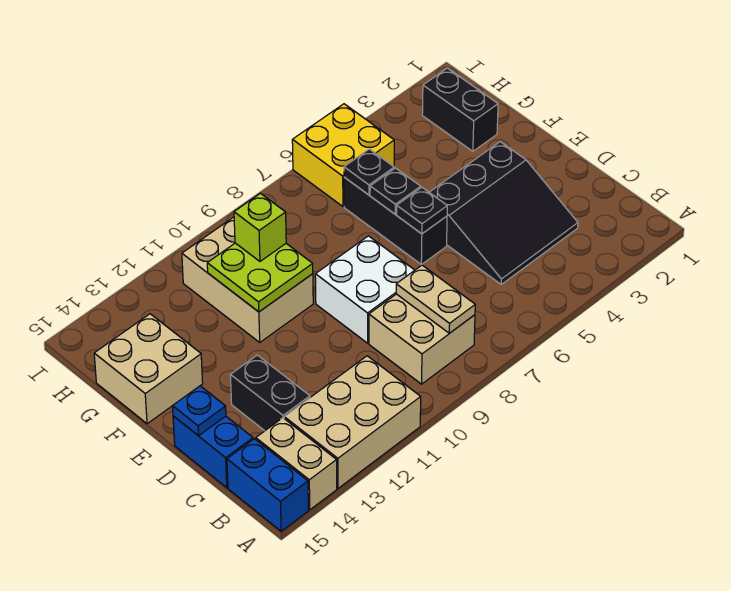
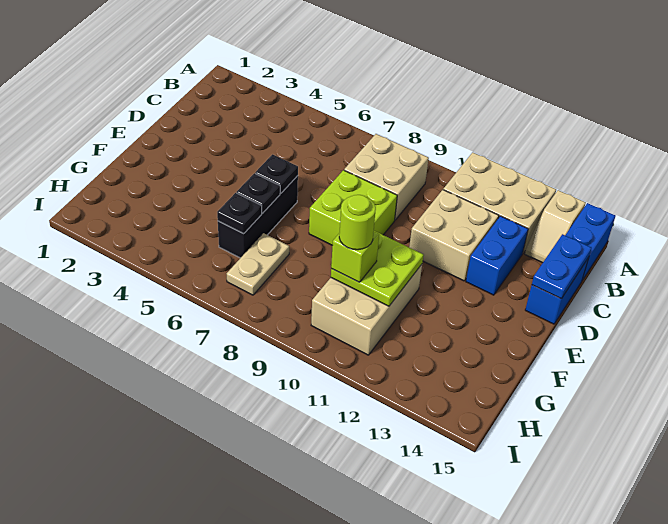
tan brick A14:B14 level 1 -> tan slope A14:B14 level 1 top A
tan plate B8:C8 level 2 -> tan plate G7:H7 level 1
black slope C3:E5 level 1 top E -> none
black brick C13:D13 level 1 -> blue brick C13:D13 level 1
white brick D8:E9 level 1 -> lime brick D8:E9 level 1
blue plate D15 level 2 -> blue plate C15:D15 level 2
tan brick F14:G15 level 1 -> tan brick C11:D12 level 1
black brick G2:H2 level 1 -> none
none -> lime round brick G10 level 4
yellow brick H5:I6 level 1 -> none

